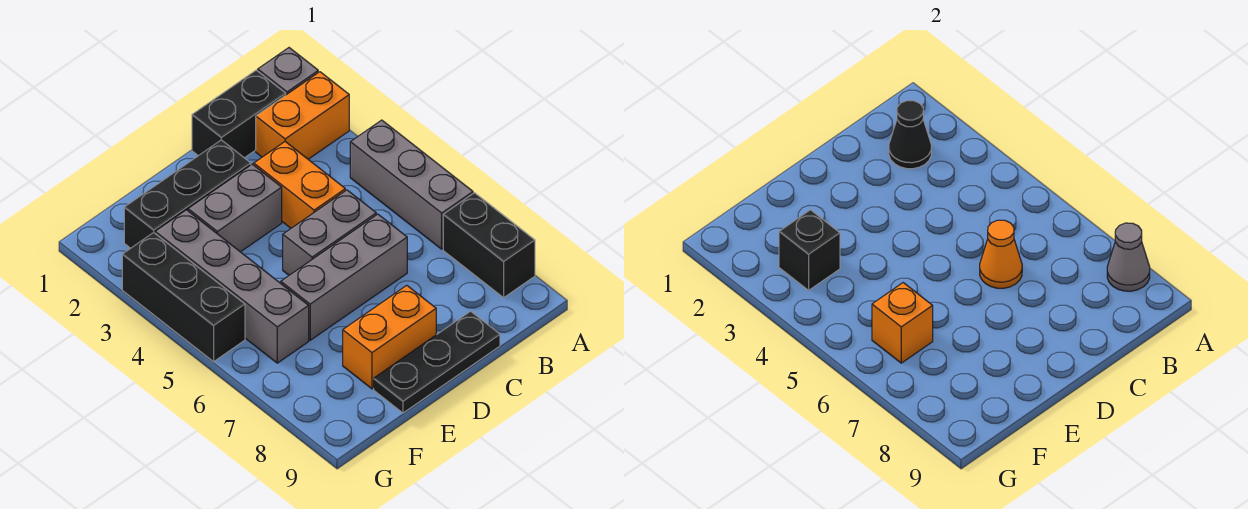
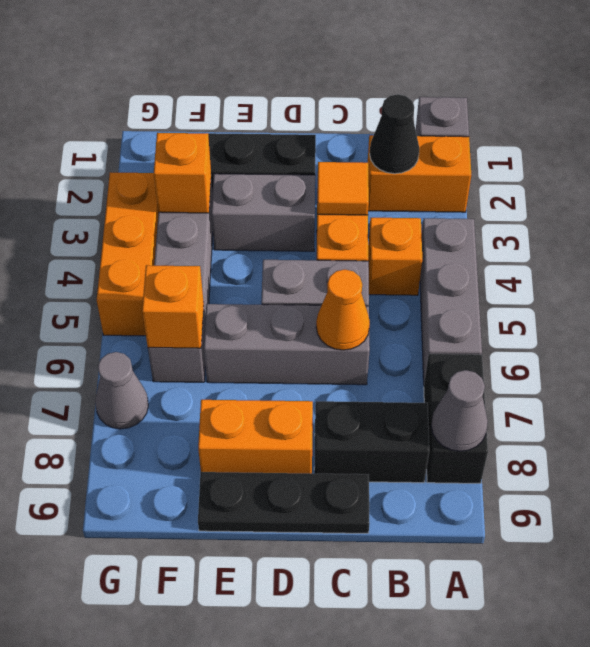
black brick B1:C1 level 1 -> black brick B8:C8 level 1
none -> orange brick B4 level 1
none -> orange tile C3 level 2
black brick F3 level 2 -> orange brick F3 level 2
black brick G3:G5 level 1 -> orange brick G3:G5 level 1
none -> grey cone G7 level 1

